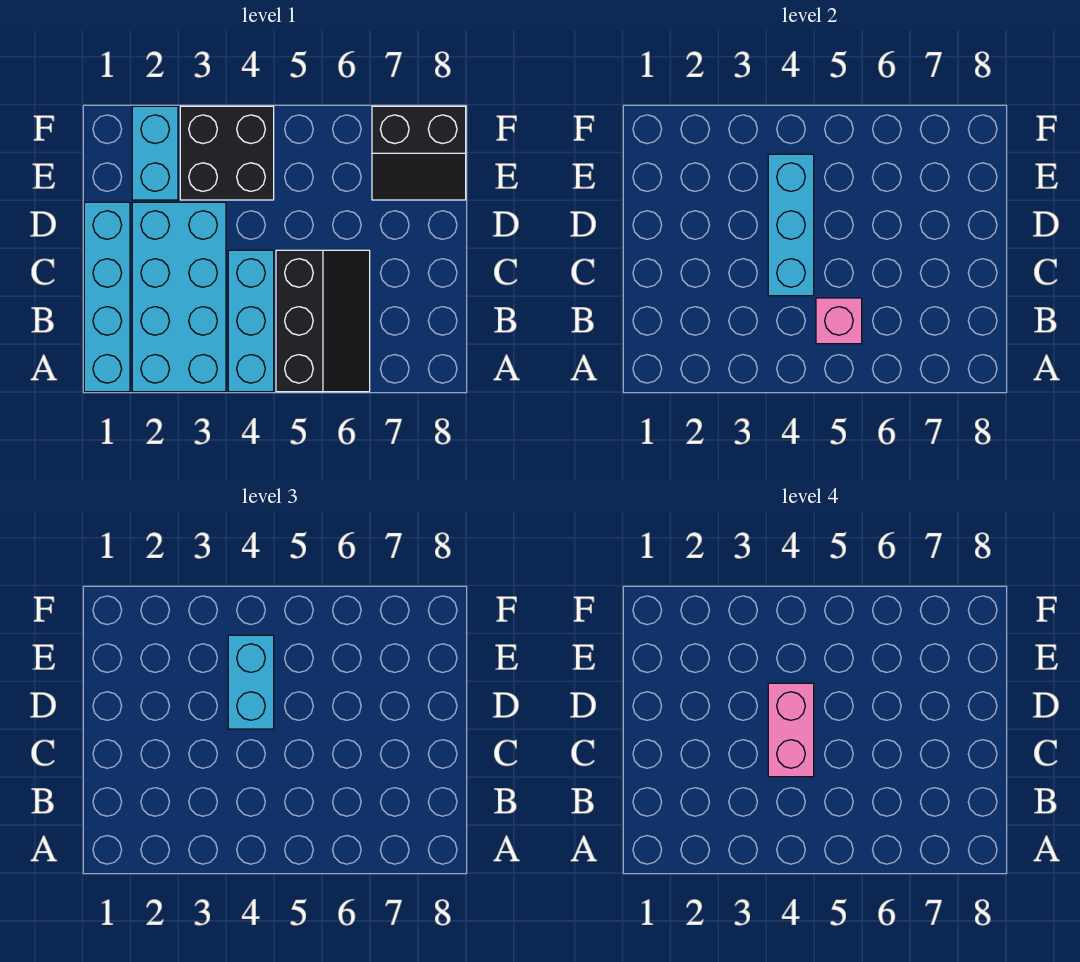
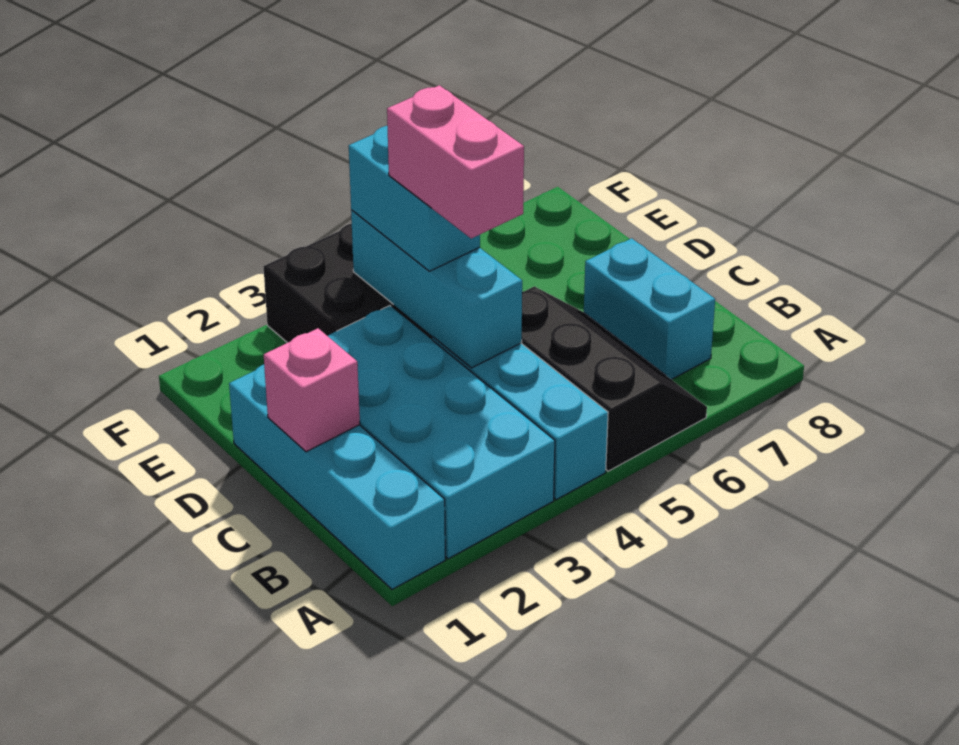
pink brick B5 level 2 -> pink brick C1 level 2
cyan brick E2:F2 level 1 -> cyan brick B7:C7 level 1
black slope E7:F8 level 1 top F -> none

